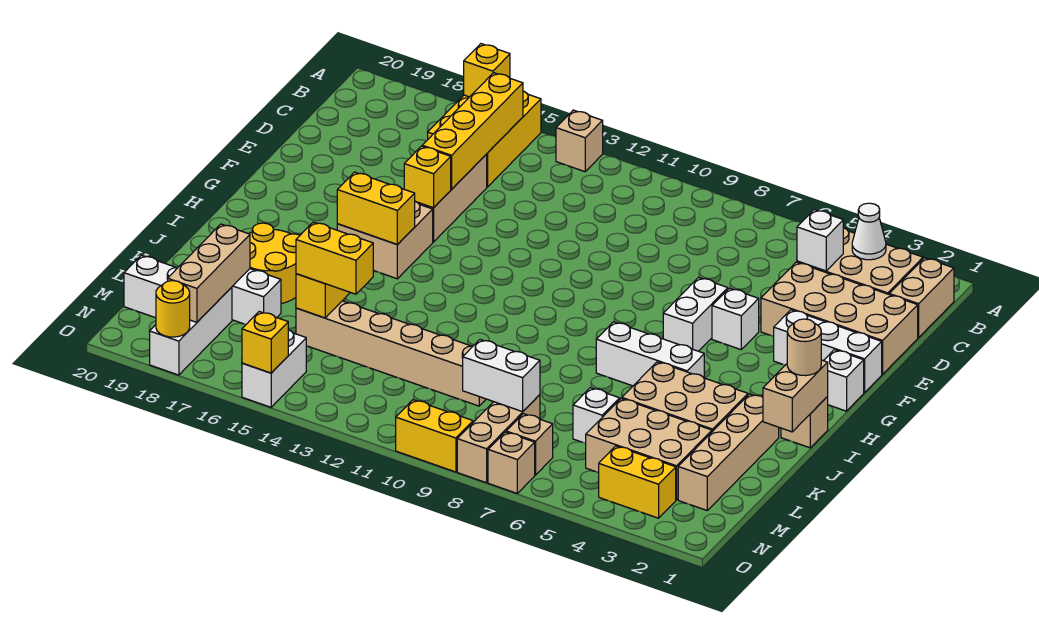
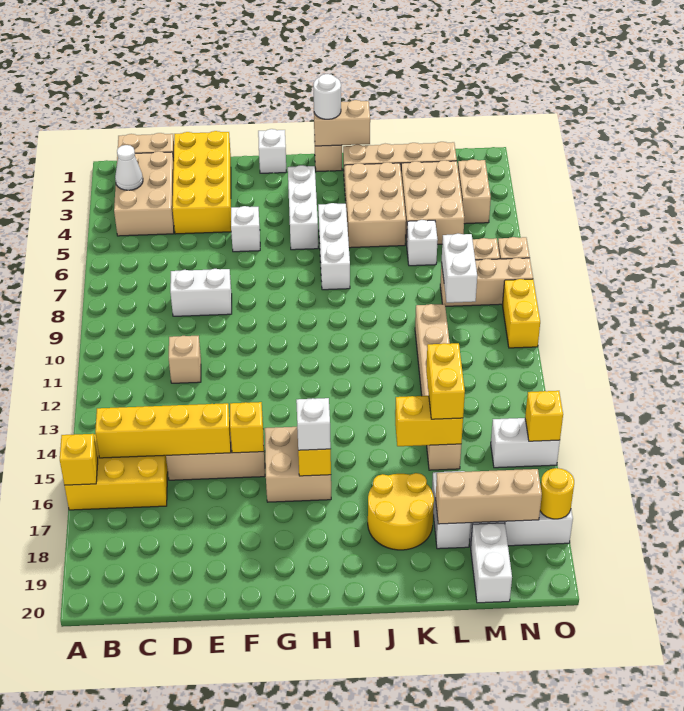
tan brick A13 level 1 -> tan brick D11 level 1
white brick C4 level 2 -> white brick H16 level 3
tan brick D1:E4 level 1 -> yellow brick D1:E4 level 1
white brick F1:F3 level 1 -> white brick H3:H5 level 1
white brick F6:G6 level 1 -> white brick D8:E8 level 1
tan round brick I1 level 3 -> white round brick I1 level 3
yellow brick N3:N4 level 1 -> tan brick N3:N4 level 1

